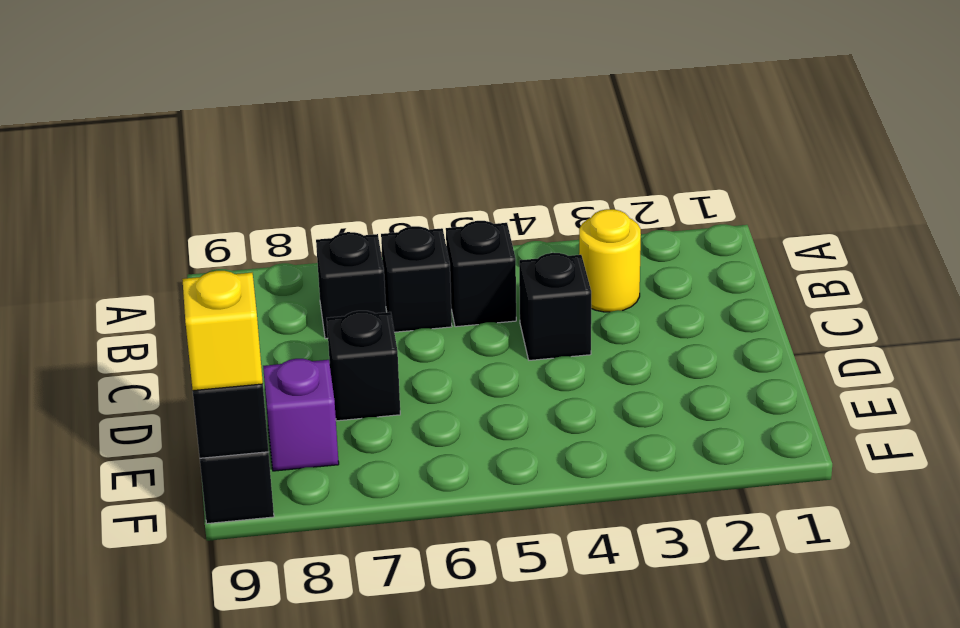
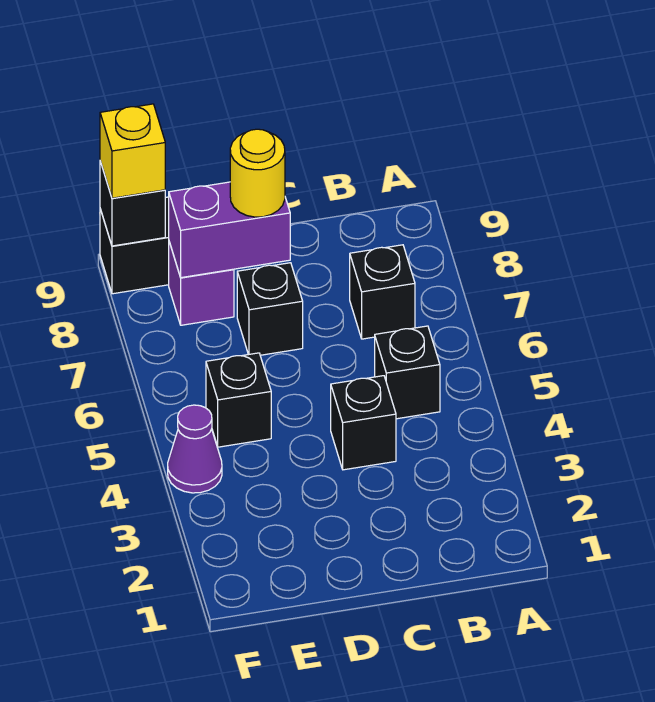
yellow round brick B3 level 1 -> yellow round brick D8 level 3
black brick B6 level 1 -> black brick E5 level 1
none -> purple brick D8:E8 level 2
none -> purple cone F4 level 1

